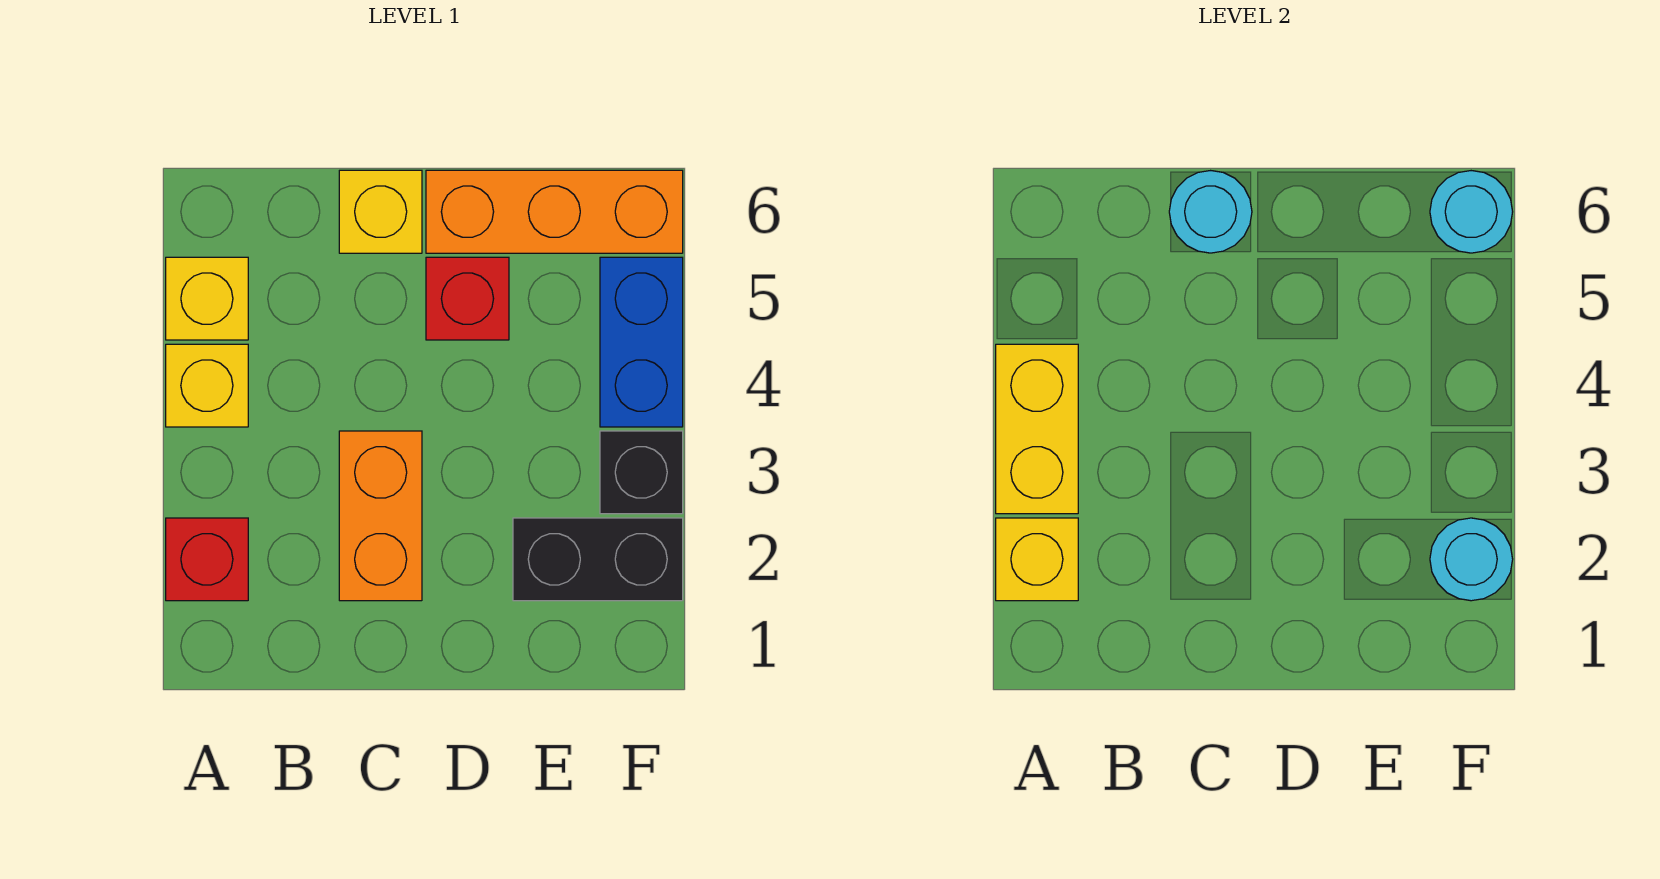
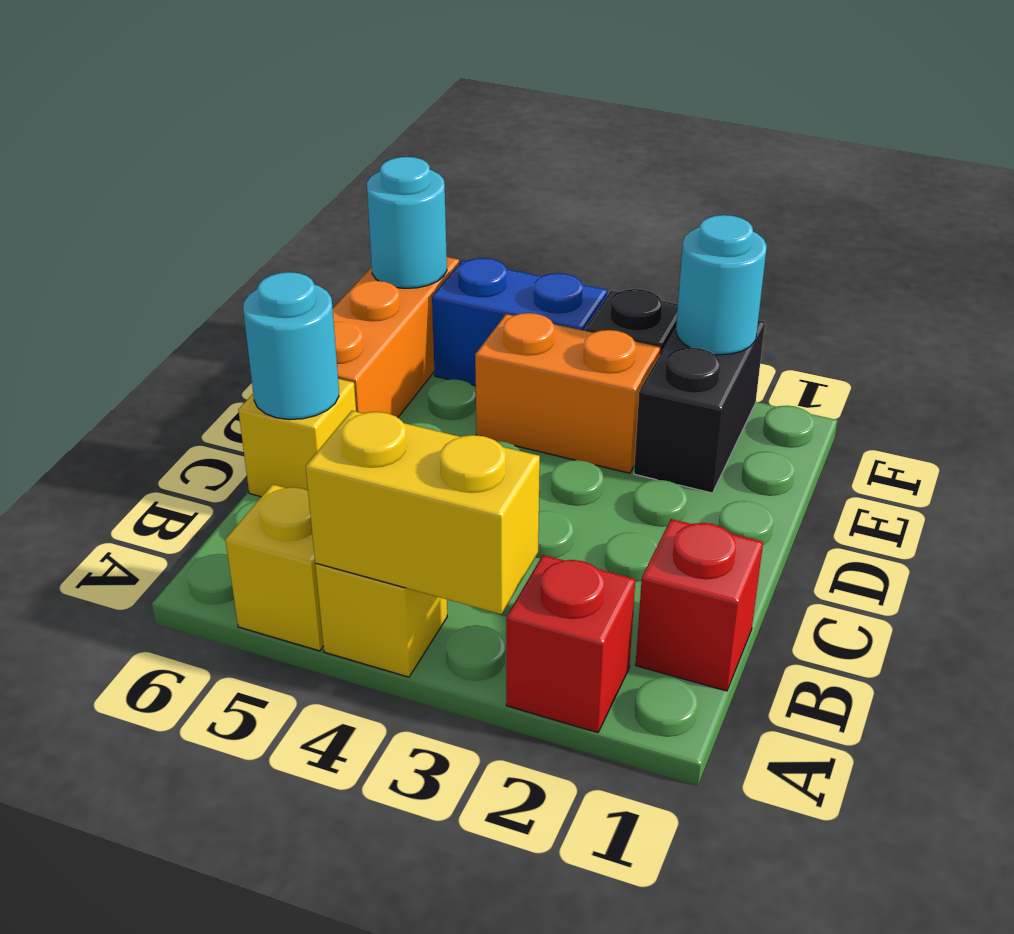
yellow brick A2 level 2 -> none
orange brick C2:C3 level 1 -> orange brick E3:E4 level 1
red brick D5 level 1 -> red brick B1 level 1

